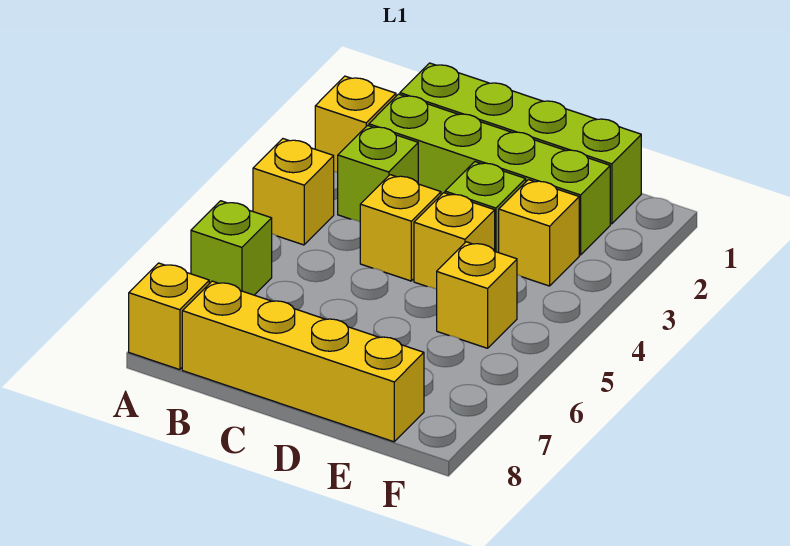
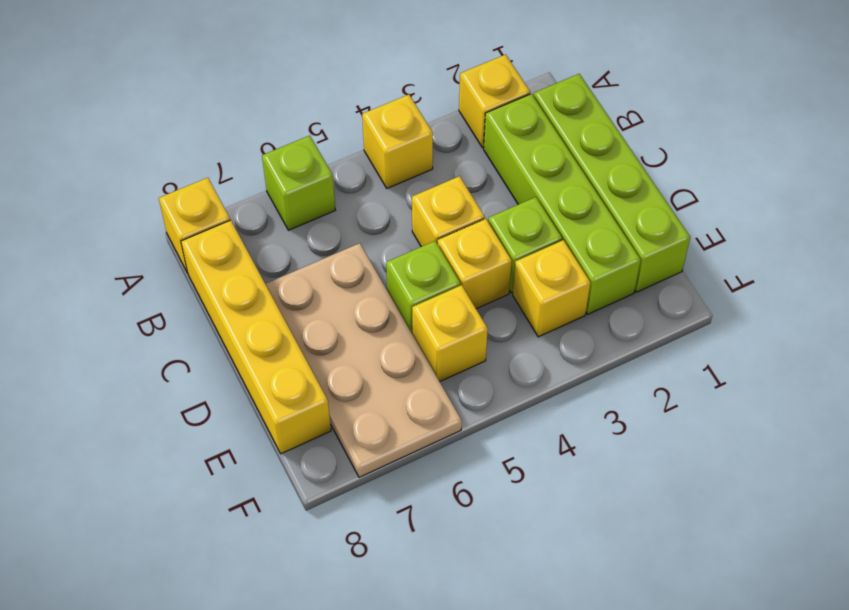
lime brick B3 level 1 -> lime brick D5 level 1
none -> tan plate C6:F7 level 1

